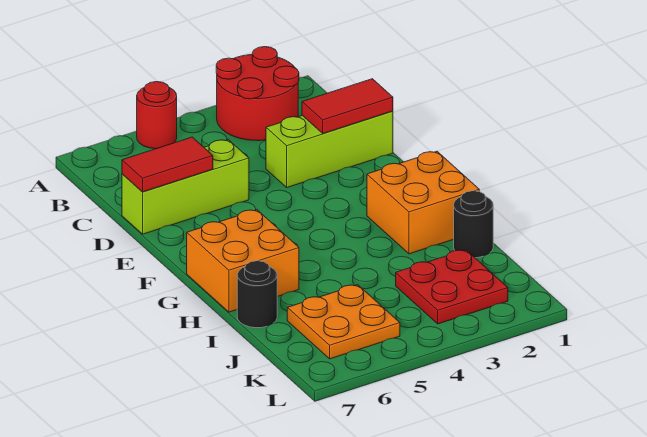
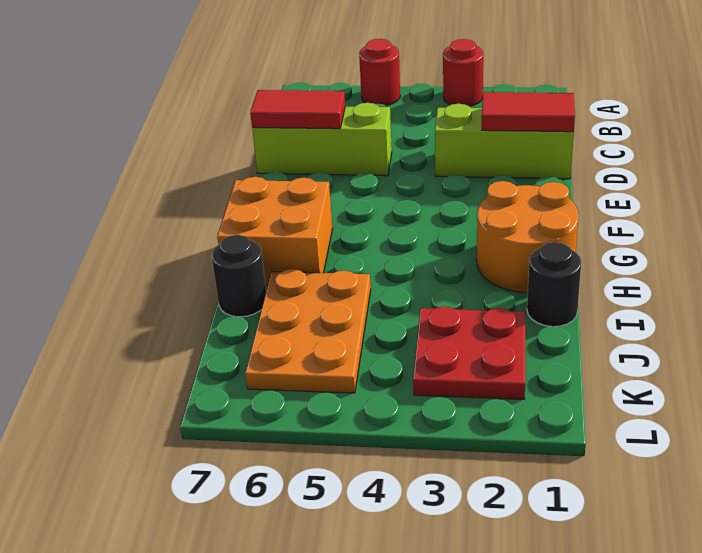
red round brick A2:B3 level 1 -> red round brick A3 level 1
orange brick G1:H2 level 1 -> orange round brick G1:H2 level 1
orange plate J5:K6 level 1 -> orange plate I5:K6 level 1

